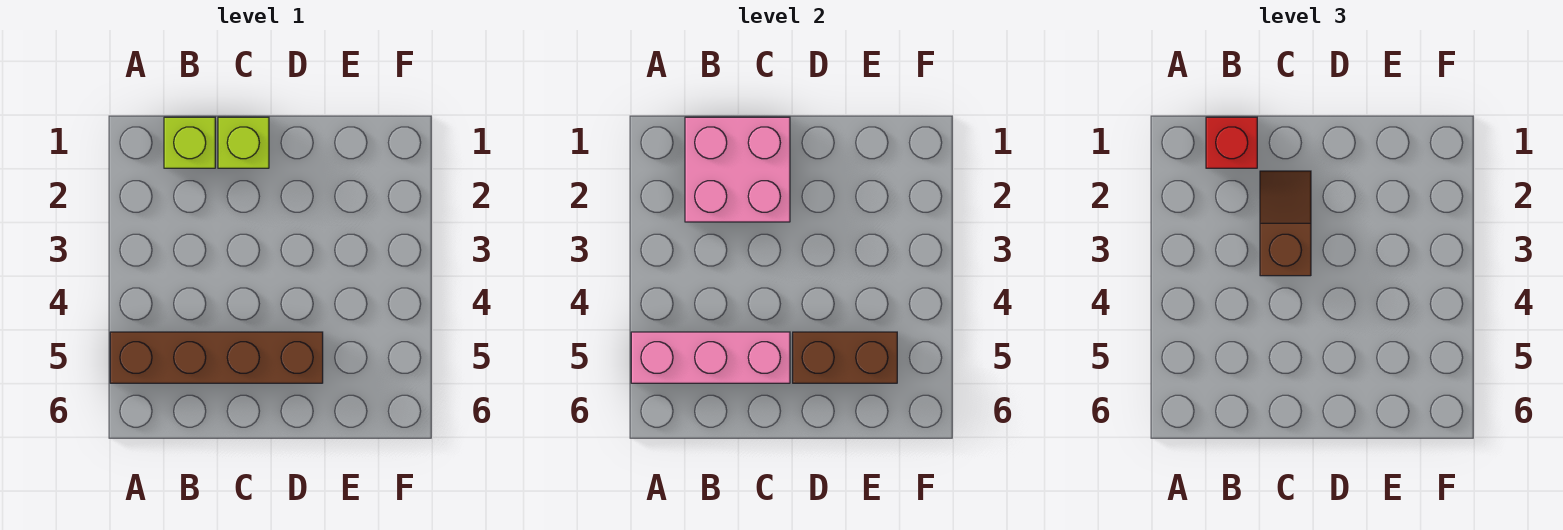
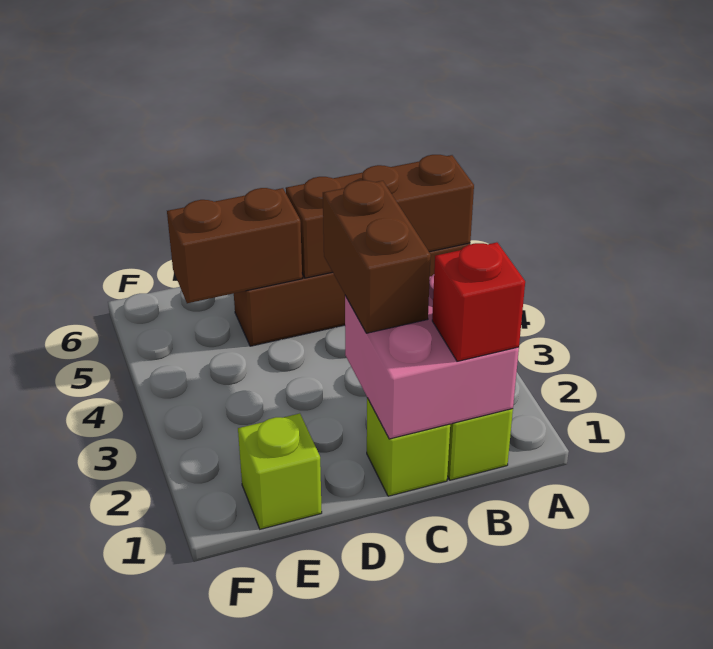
pink brick A5:C5 level 2 -> brown brick A5:C5 level 2
brown slope C2:C3 level 3 top 3 -> brown brick C2:C3 level 3
none -> lime brick E1 level 1

